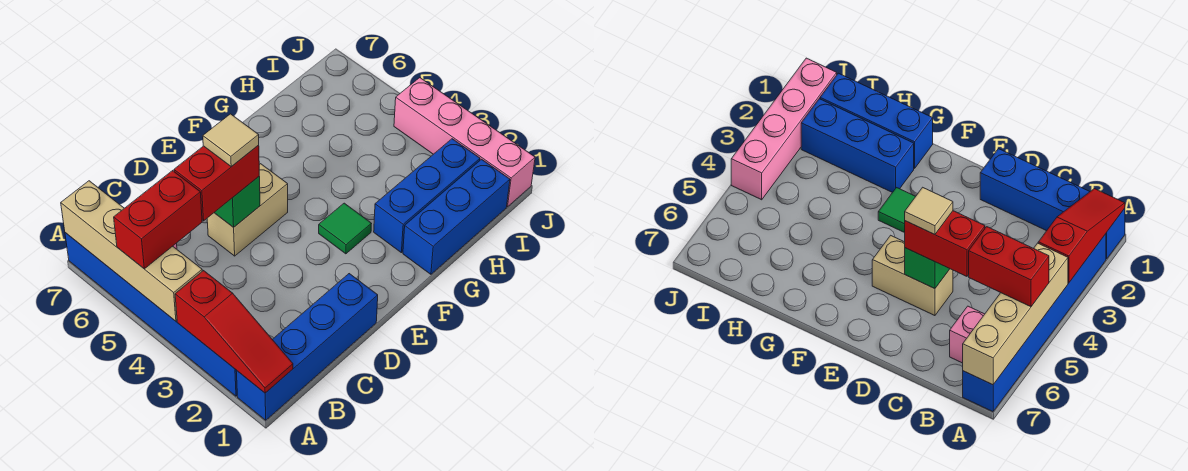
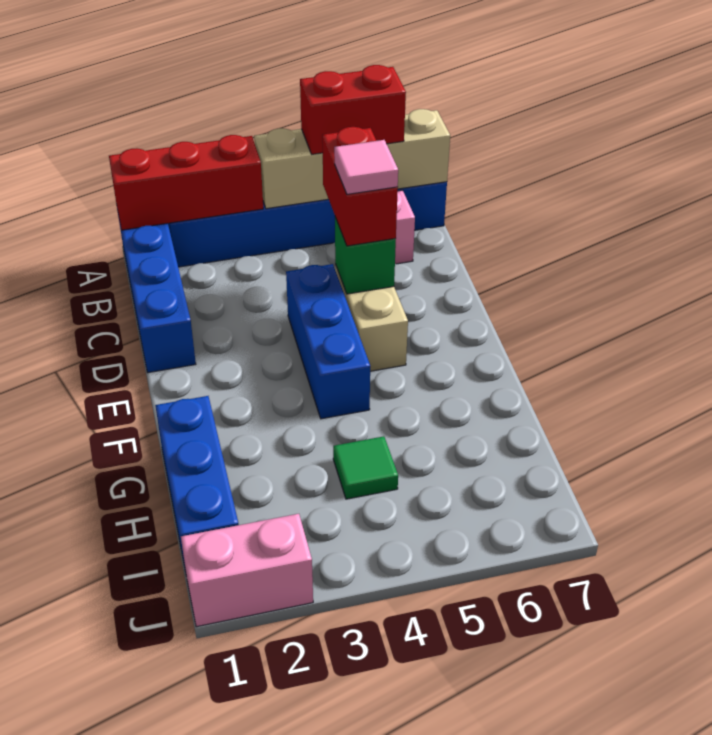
red slope A1:A3 level 2 top 3 -> red brick A1:A3 level 2
red brick A5:B5 level 3 -> red brick A5:A6 level 3
tan tile D5 level 4 -> pink tile D5 level 4
green tile F3 level 1 -> green tile H4 level 1
blue brick G2:I2 level 1 -> blue brick D4:F4 level 1
pink brick J1:J4 level 1 -> pink brick J1:J2 level 1

